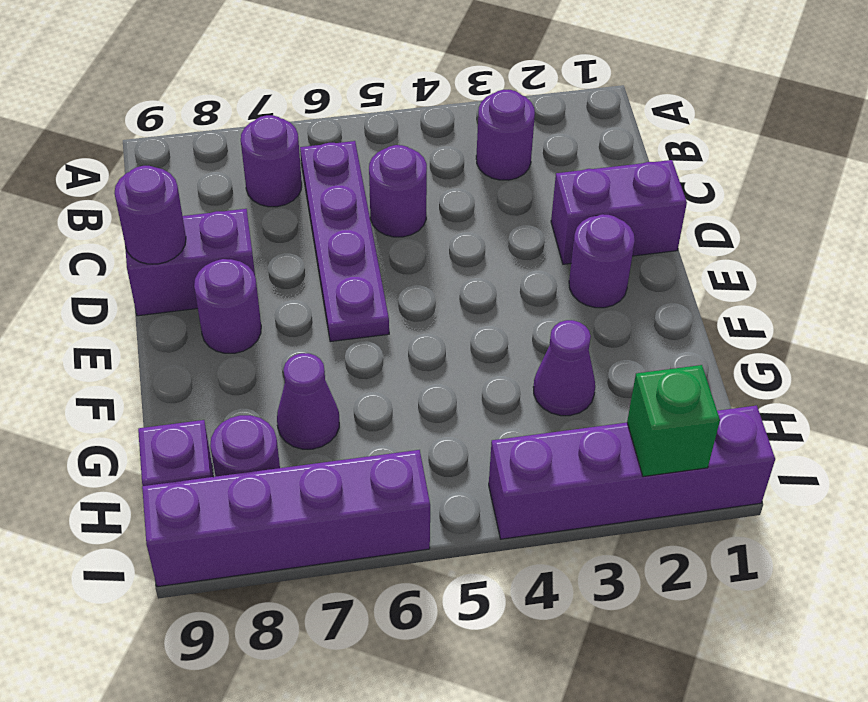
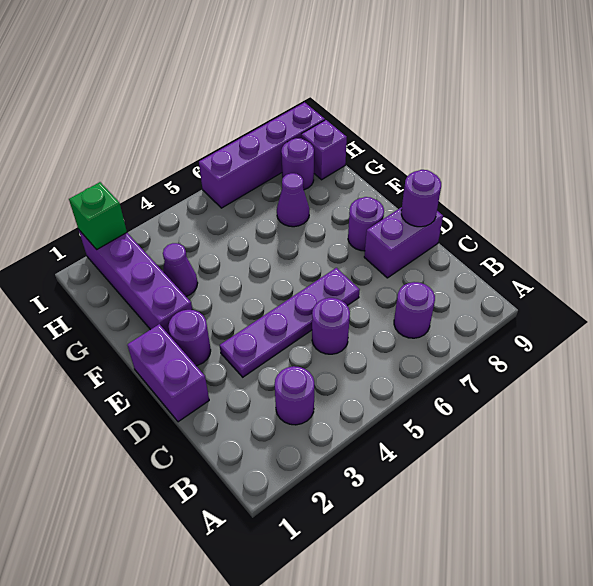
purple plate B6:E6 level 1 -> purple plate D3:D6 level 1
purple brick D1:D2 level 1 -> purple brick D1:E1 level 1
purple brick I1:I4 level 1 -> purple brick F2:I2 level 1

